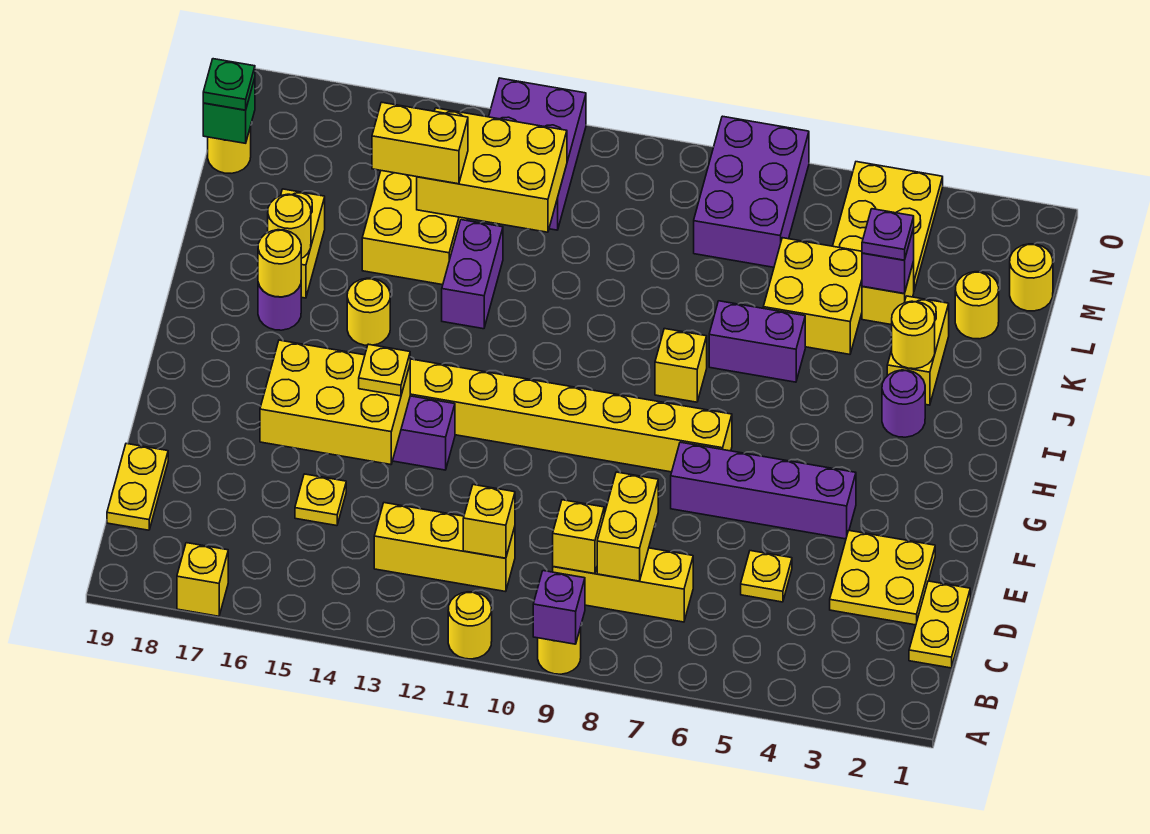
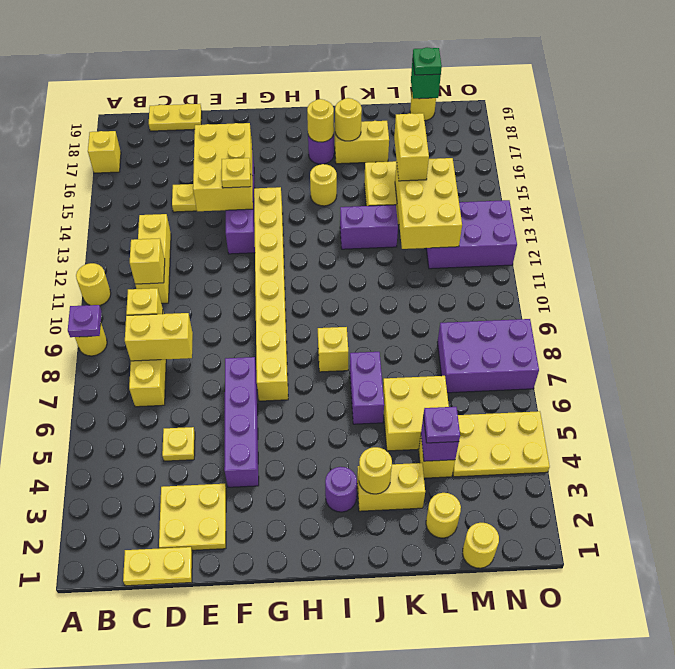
purple brick A9 level 2 -> purple plate A9 level 2

